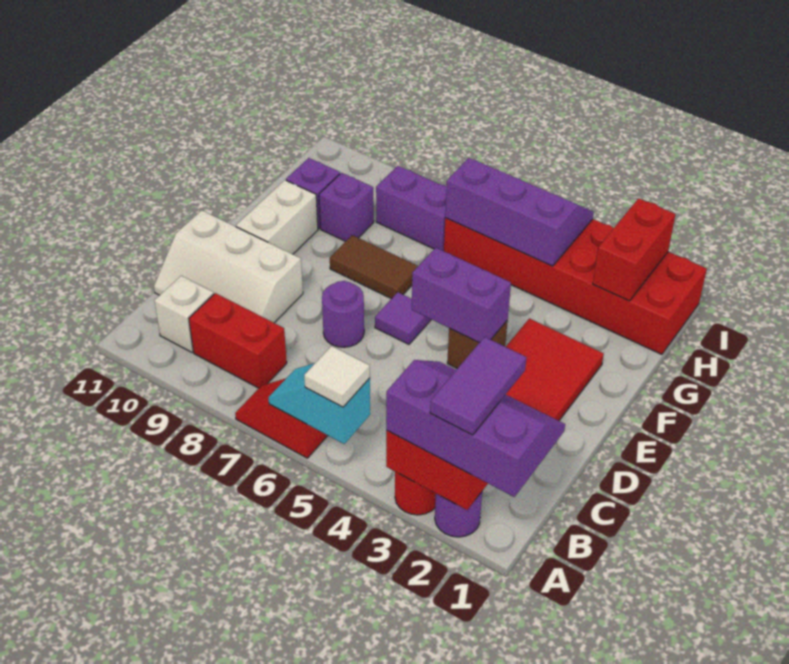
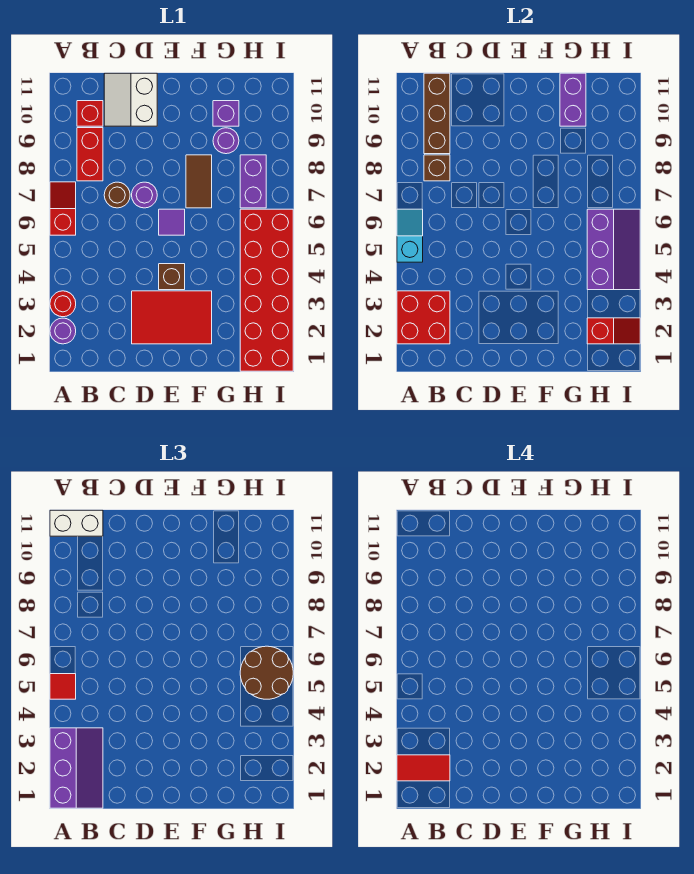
purple tile A2:B2 level 4 -> red tile A2:B2 level 4
white tile A5 level 3 -> red tile A5 level 3
none -> brown brick B8 level 2
none -> brown brick B9:B11 level 2
white brick B10 level 1 -> red brick B10 level 1
none -> brown round brick C7 level 1
white slope C9:D11 level 1 top D -> white slope C10:D11 level 1 top D
purple brick E4:E5 level 2 -> purple brick G10:G11 level 2
white brick E10:F10 level 1 -> white brick A11:B11 level 3
purple brick G9 level 1 -> purple round brick G9 level 1
red brick H2:I2 level 2 -> red slope H2:I2 level 2 top H
none -> brown round brick H5:I6 level 3

